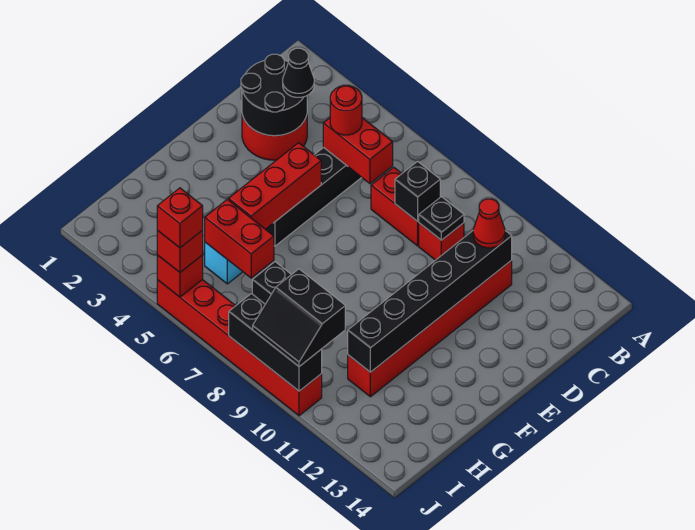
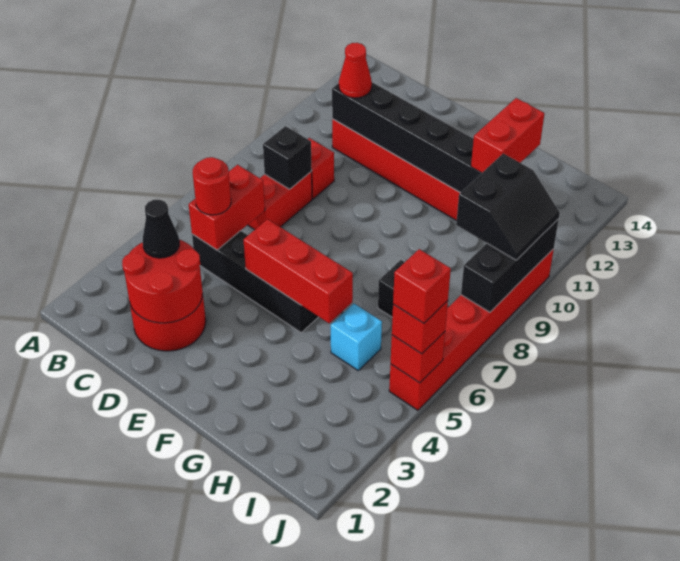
black round brick C2:D3 level 2 -> red round brick C2:D3 level 2
black plate C9 level 2 -> none
red brick H5:H6 level 2 -> red brick H11:H12 level 3

